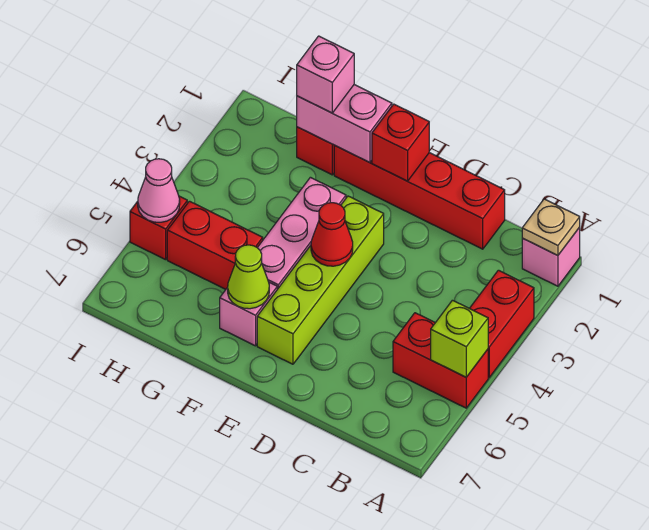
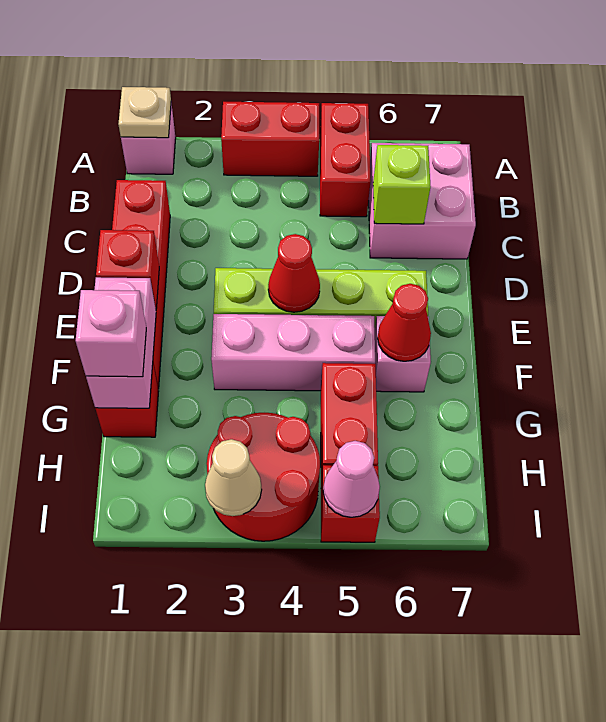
lime brick A5 level 2 -> lime brick C6 level 2
none -> pink brick B6:C7 level 1
lime cone F6 level 2 -> red cone F6 level 2
none -> red round brick H3:I4 level 1
none -> tan cone I3 level 2

